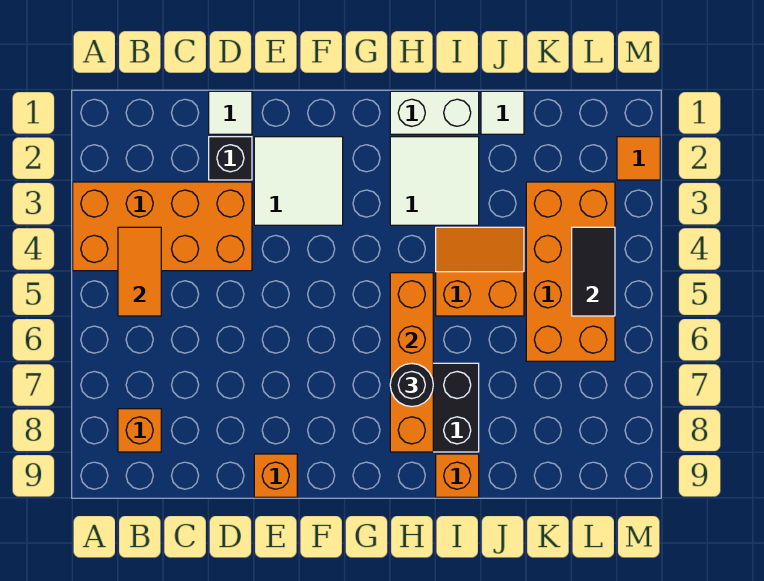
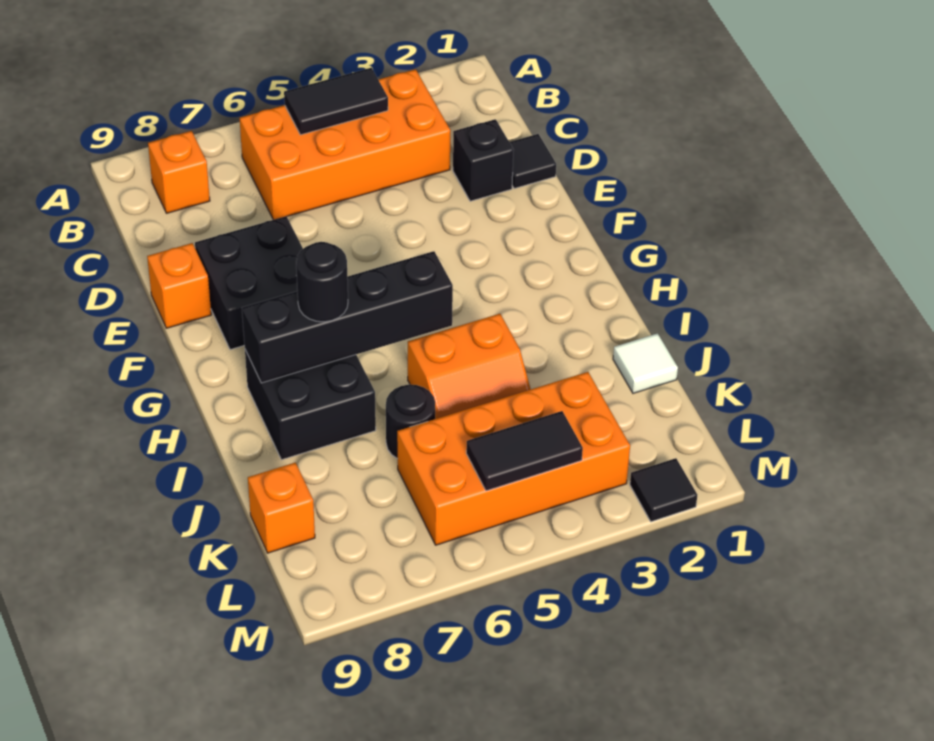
orange brick A3:D4 level 1 -> orange brick B3:C6 level 1
orange tile B4:B5 level 2 -> black tile B4:B5 level 2
white tile D1 level 1 -> black tile D1 level 1
white tile E2:F3 level 1 -> none
none -> black brick E7:F8 level 1
white brick H1:I1 level 1 -> none
white tile H2:I3 level 1 -> none
orange brick H5:H8 level 2 -> black brick H5:H8 level 2
orange slope I4:J5 level 1 top 5 -> orange slope I4:J5 level 1 top I
orange brick I9 level 1 -> orange brick K9 level 1
none -> black round brick J6 level 1
orange tile M2 level 1 -> black tile M2 level 1

